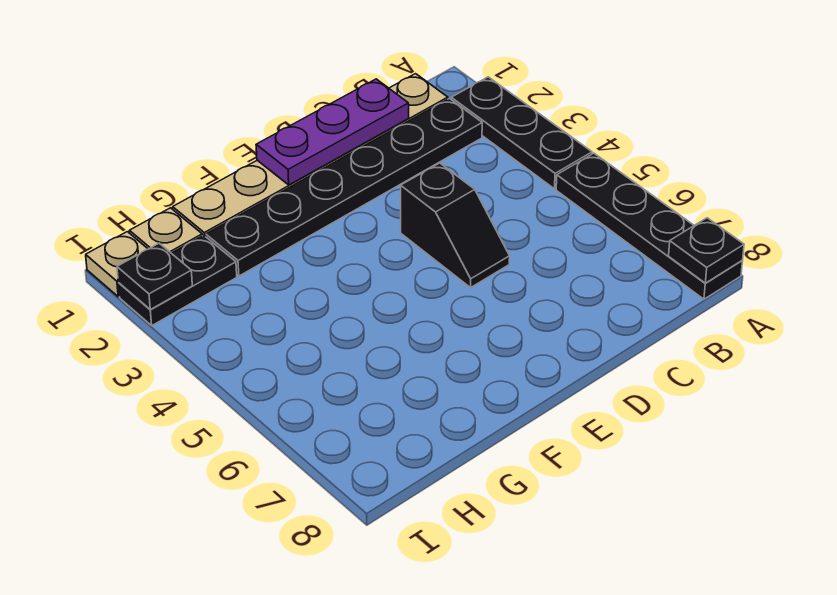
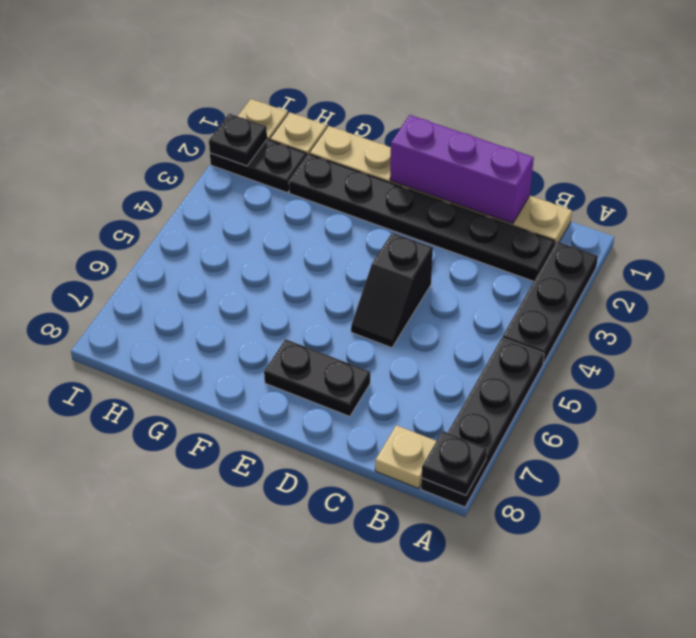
none -> tan plate B8 level 1
purple plate C1:E1 level 2 -> purple brick C1:E1 level 2
none -> black plate D7:E7 level 1

